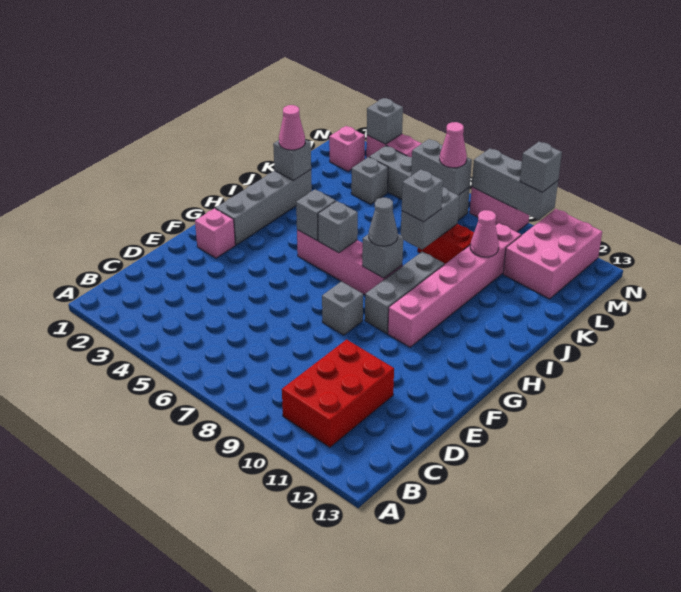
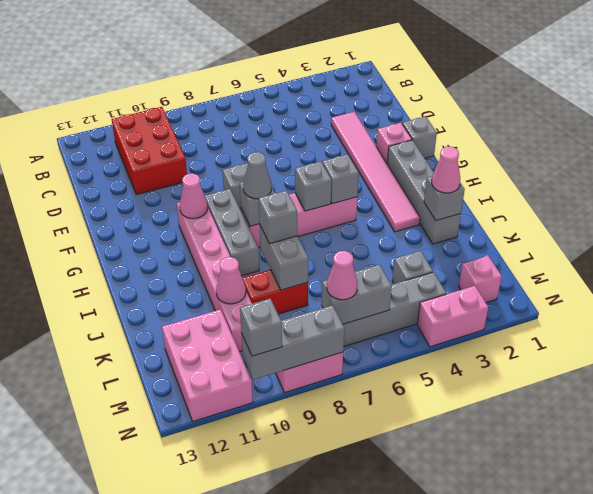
none -> pink tile D3:I3 level 1
none -> pink cone G10 level 2
grey brick N3 level 2 -> grey brick F1 level 1

